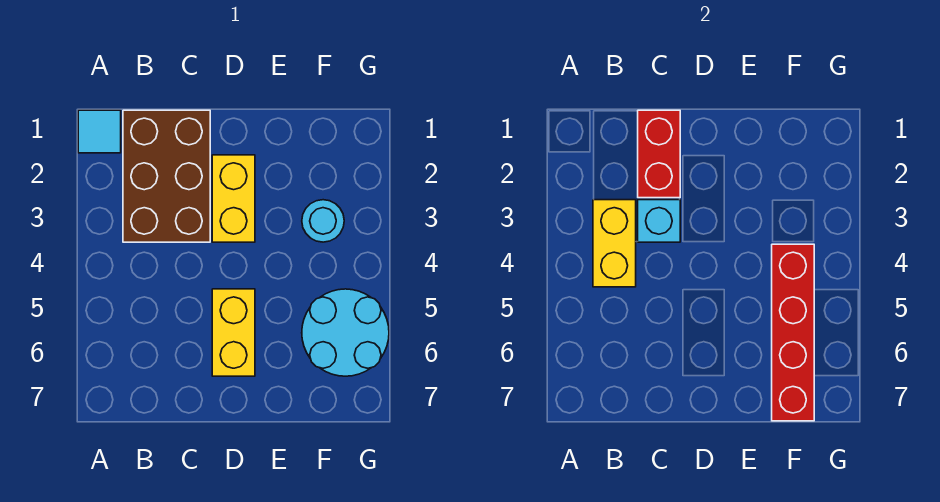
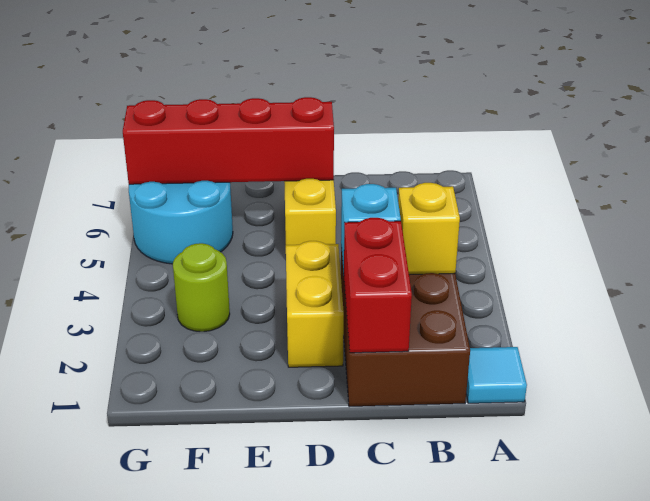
yellow brick B3:B4 level 2 -> yellow brick B3 level 2
cyan round brick F3 level 1 -> lime round brick F3 level 1
red brick F4:F7 level 2 -> red brick D6:G6 level 2

